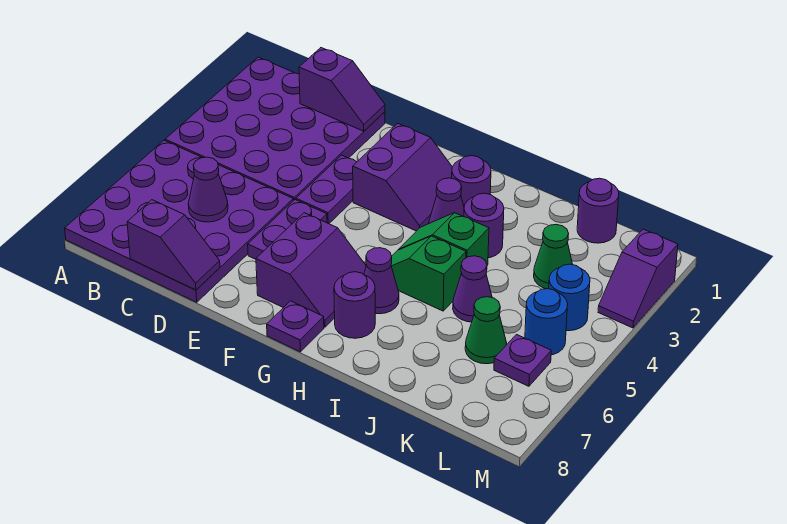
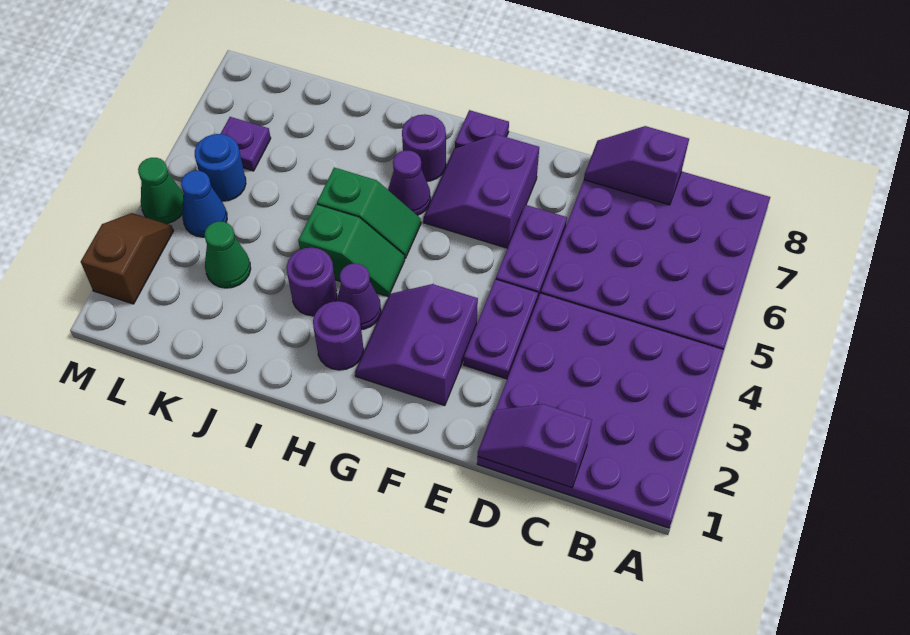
purple cone C6 level 2 -> none
purple cone J5 level 1 -> none
purple round brick K1 level 1 -> none
green cone K6 level 1 -> green cone M4 level 1
blue round brick L4 level 1 -> blue cone L4 level 1
purple slope M2:M3 level 1 top 2 -> brown slope M2:M3 level 1 top 2

